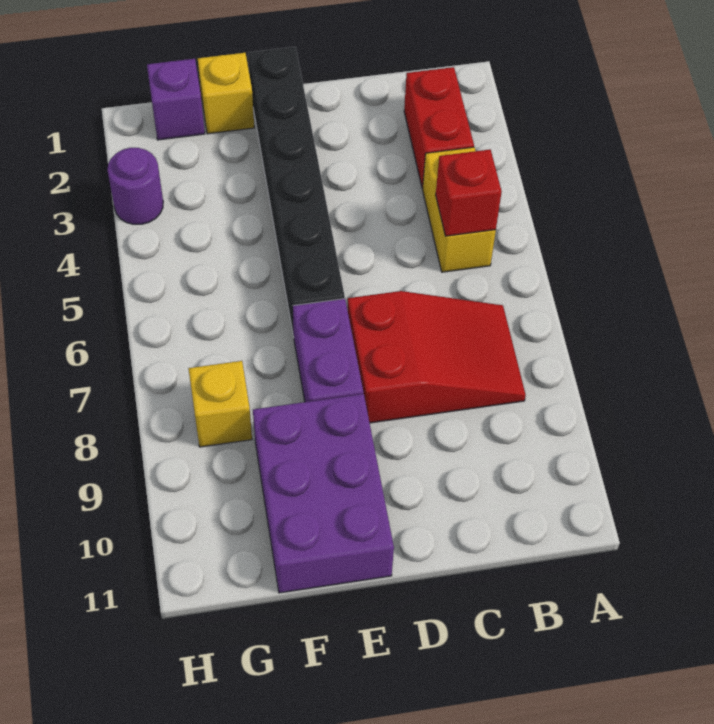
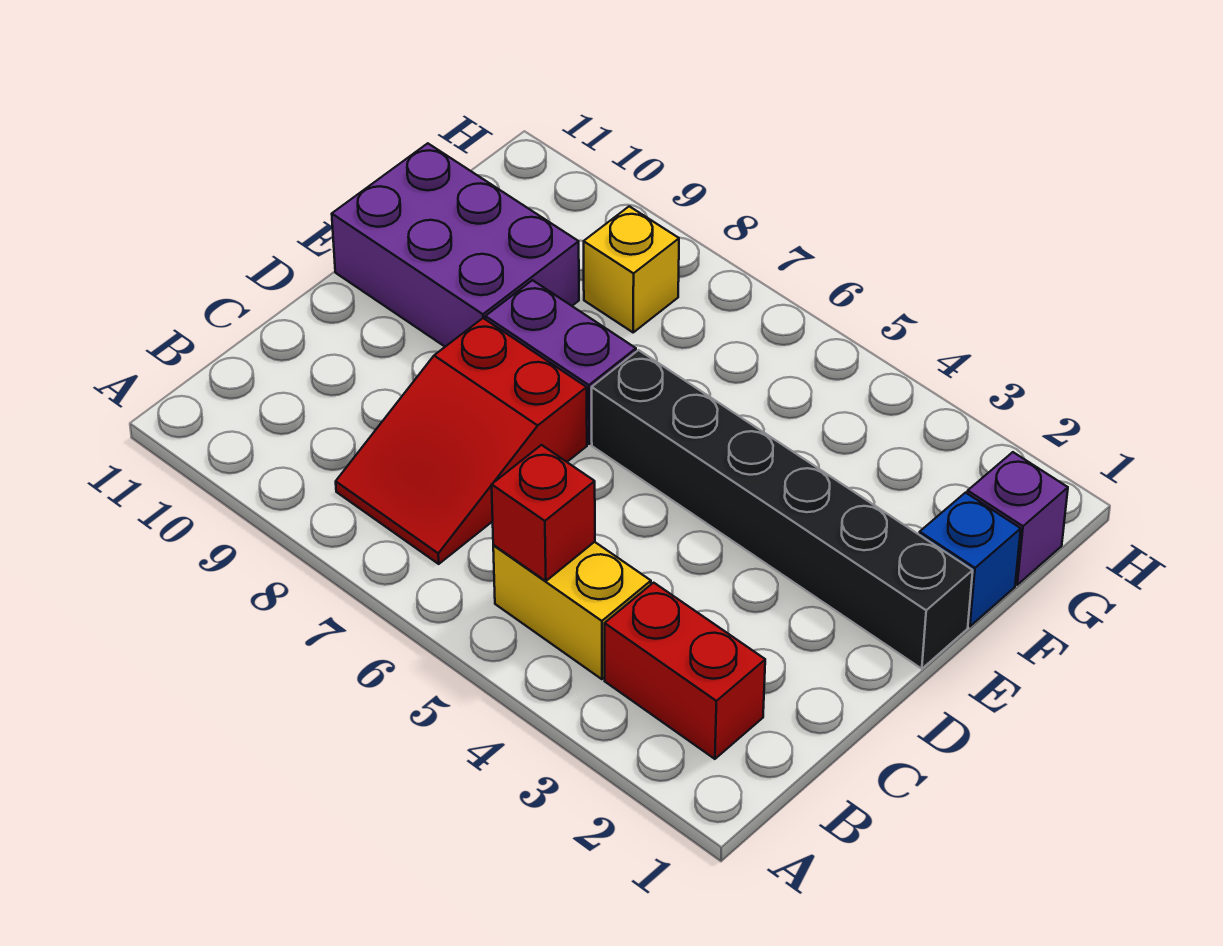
yellow brick F1 level 1 -> blue brick F1 level 1
purple round brick H3 level 1 -> none

